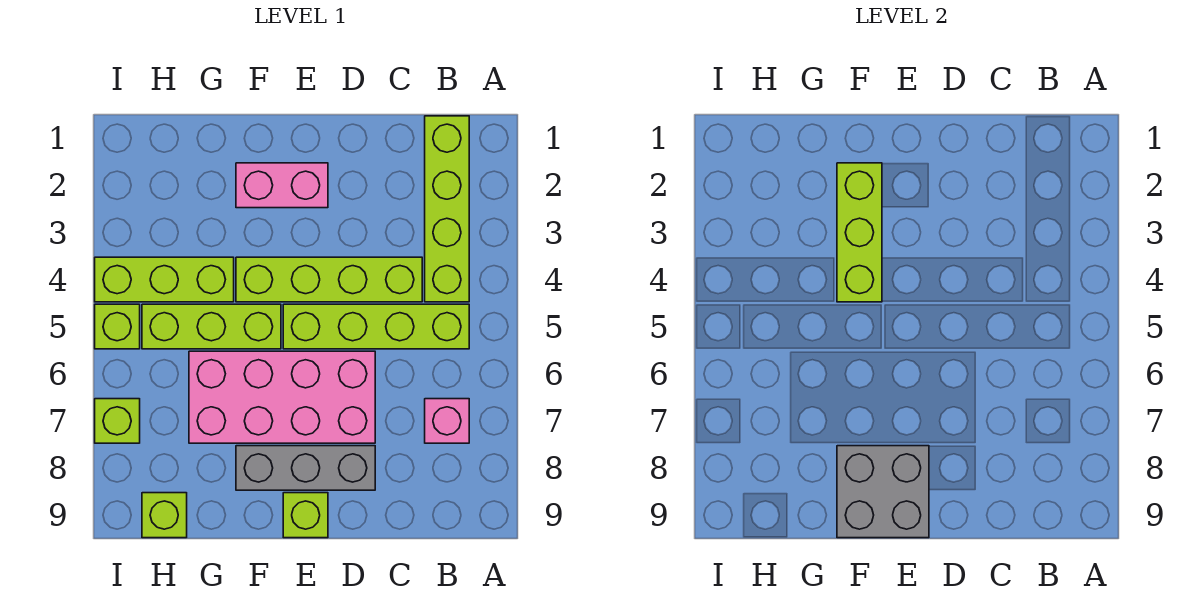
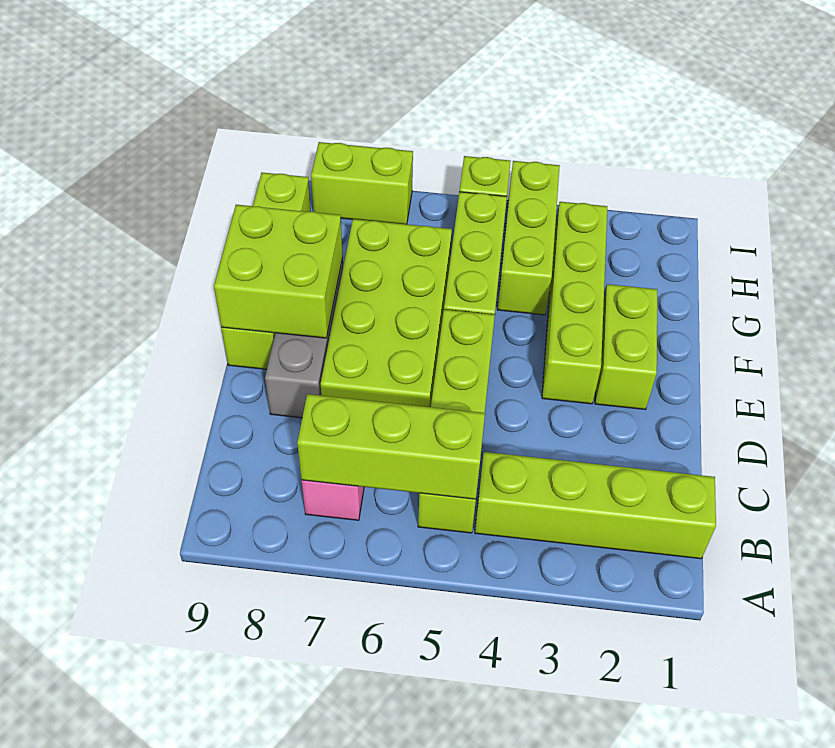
lime brick C4:F4 level 1 -> lime brick E3:H3 level 1
pink brick D6:G7 level 1 -> lime brick D6:G7 level 1
pink brick E2:F2 level 1 -> lime brick E2:F2 level 1
grey brick E8:F9 level 2 -> lime brick E8:F9 level 2
lime brick F2:F4 level 2 -> lime brick B5:B7 level 2
lime brick I7 level 1 -> lime brick I7:I8 level 1

